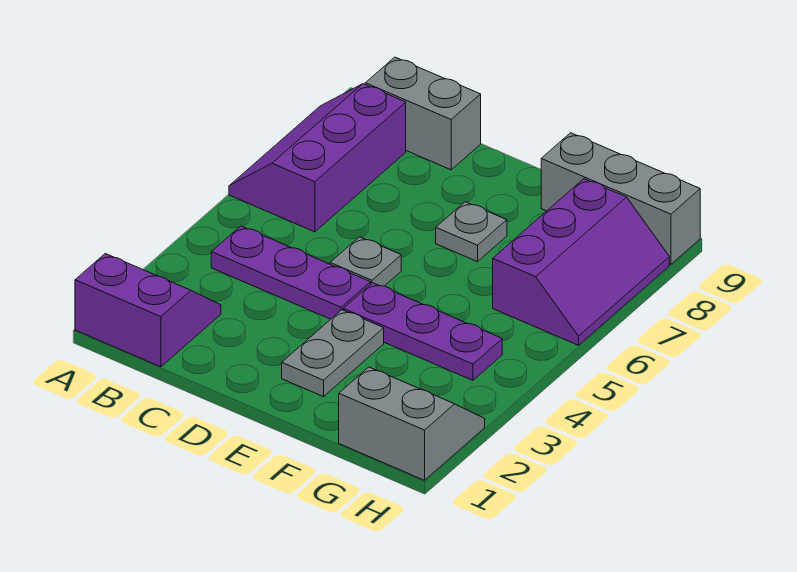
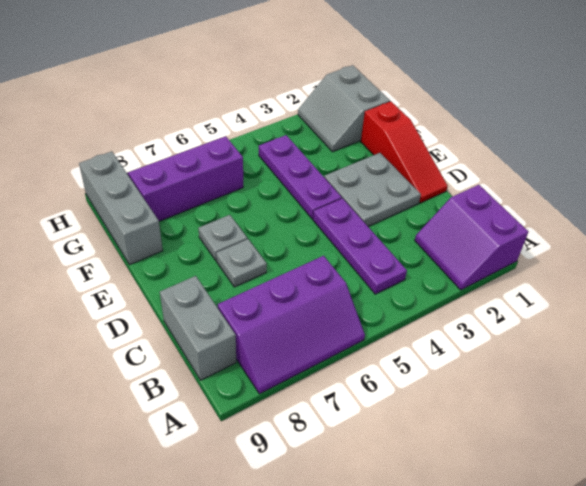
none -> red slope D1:F1 level 1 top F
grey plate D5 level 1 -> grey plate D7 level 1
grey plate E2:E3 level 1 -> grey plate D2:E3 level 1

